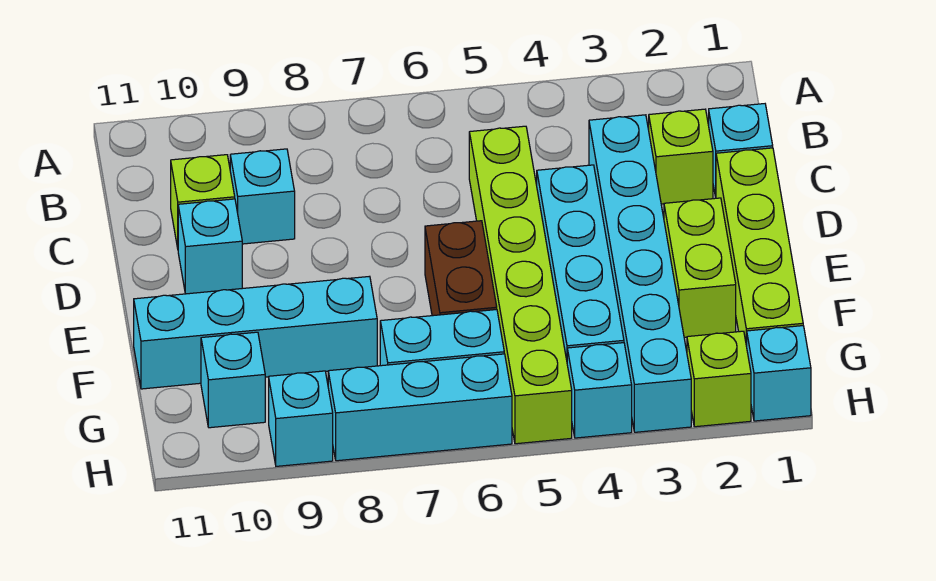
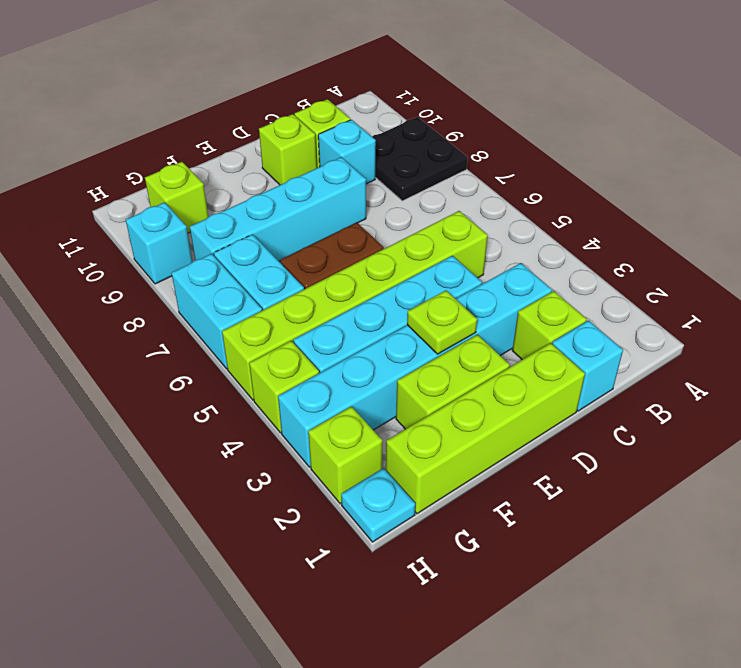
none -> black plate A8:B9 level 1
cyan brick D10 level 1 -> lime brick D10 level 1
none -> lime plate E3 level 2
cyan brick F8:F11 level 1 -> cyan brick D8:G8 level 1
cyan brick G10 level 1 -> lime brick G10 level 1
cyan brick H1 level 1 -> cyan plate H1 level 1
cyan brick H4 level 1 -> lime brick H4 level 1
cyan brick H6:H8 level 1 -> cyan brick H6:H7 level 1

